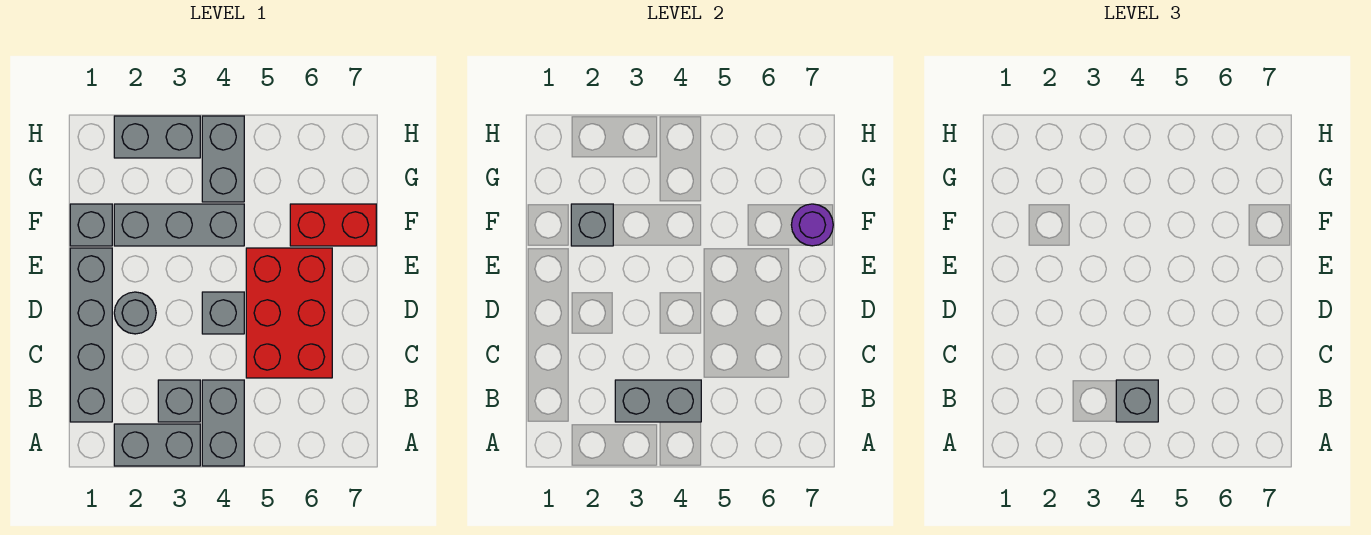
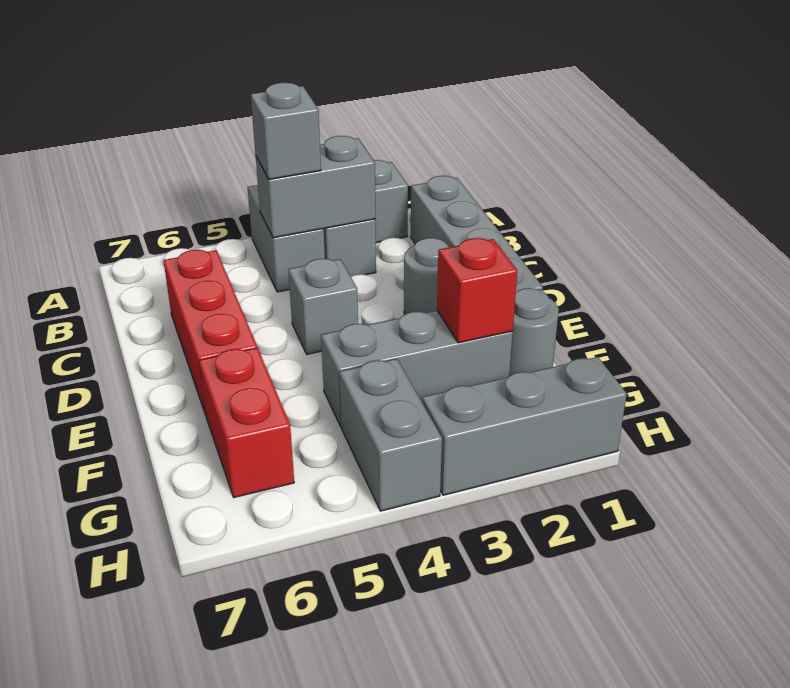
red brick C5:E6 level 1 -> red brick C6:E6 level 1
grey brick F1 level 1 -> grey round brick F1 level 1
grey brick F2 level 2 -> red brick F2 level 2
red brick F6:F7 level 1 -> red brick F6:G6 level 1
purple round brick F7 level 2 -> none
grey brick H2:H3 level 1 -> grey brick H1:H3 level 1

